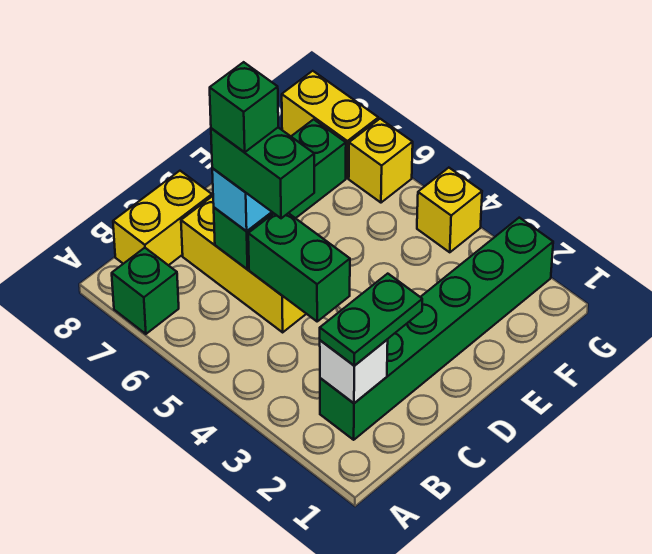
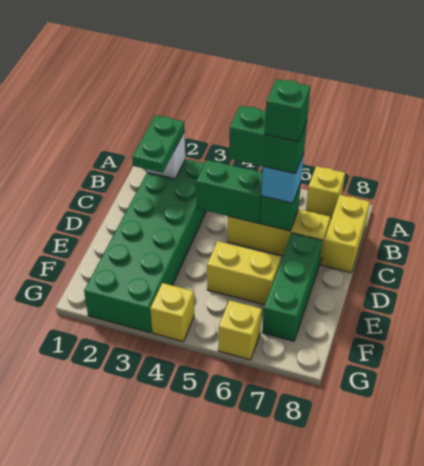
green brick A7 level 1 -> yellow brick A7 level 1
green brick B2:G2 level 1 -> green brick B2:G3 level 1
yellow brick G7:G8 level 1 -> yellow brick E5:E6 level 1

